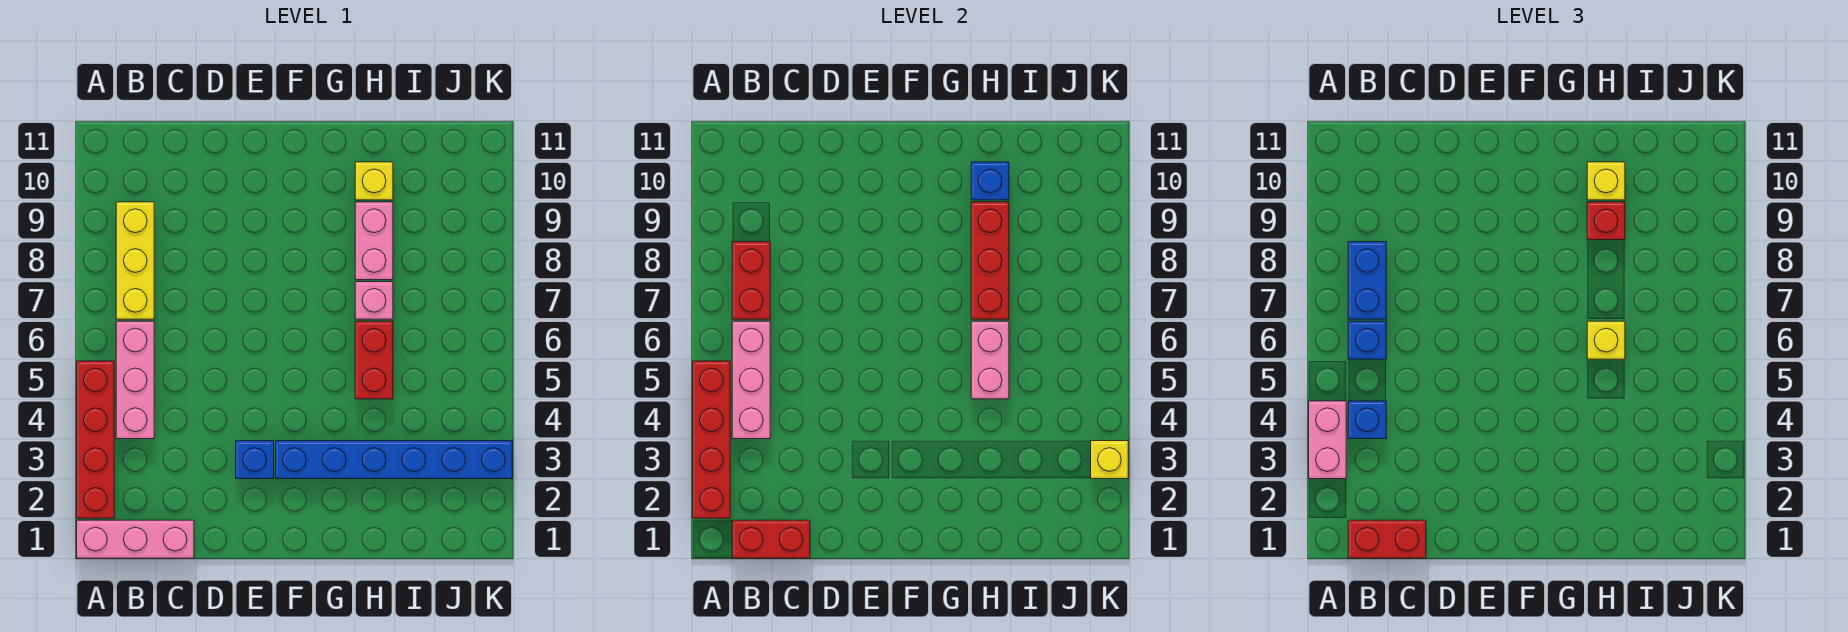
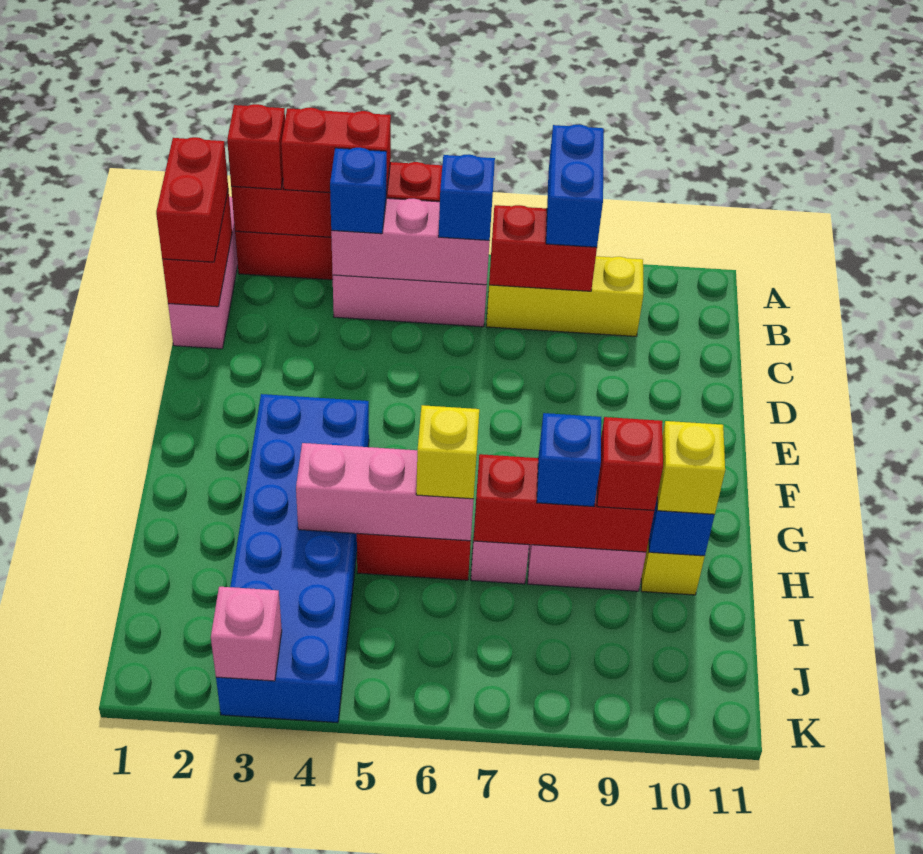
none -> red brick A2 level 3
pink brick A3:A4 level 3 -> red brick A3:A4 level 3
blue brick B7:B8 level 3 -> blue brick A8:B8 level 3
blue brick E3 level 1 -> blue brick H8 level 3
blue brick F3:K3 level 1 -> blue brick F3:K4 level 1
pink brick H5:H6 level 2 -> pink brick H4:H6 level 2
yellow brick K3 level 2 -> pink brick K3 level 2

